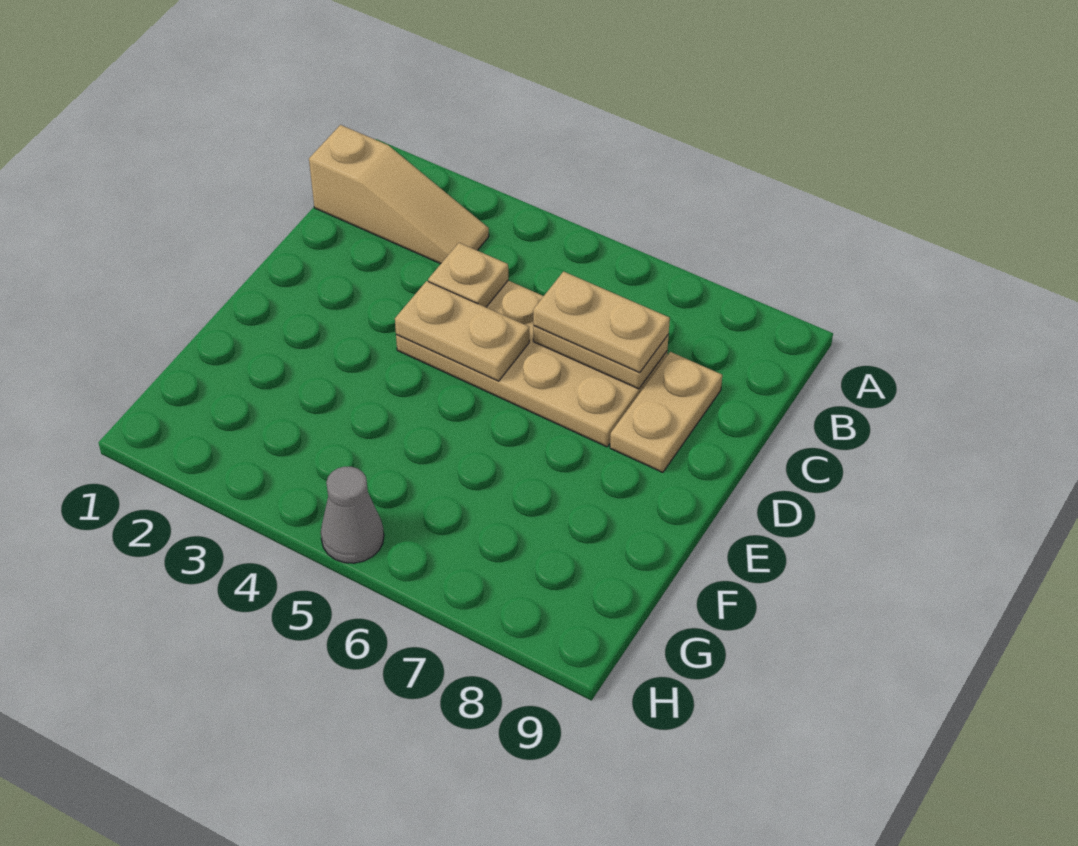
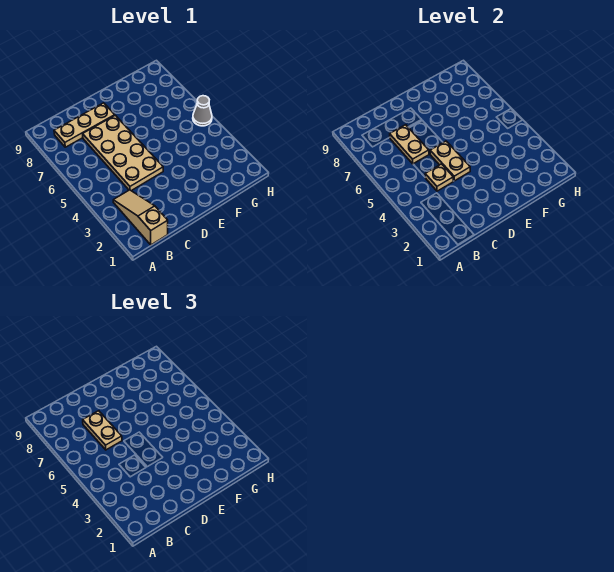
tan plate C8:D8 level 1 -> tan plate B8:D8 level 1

